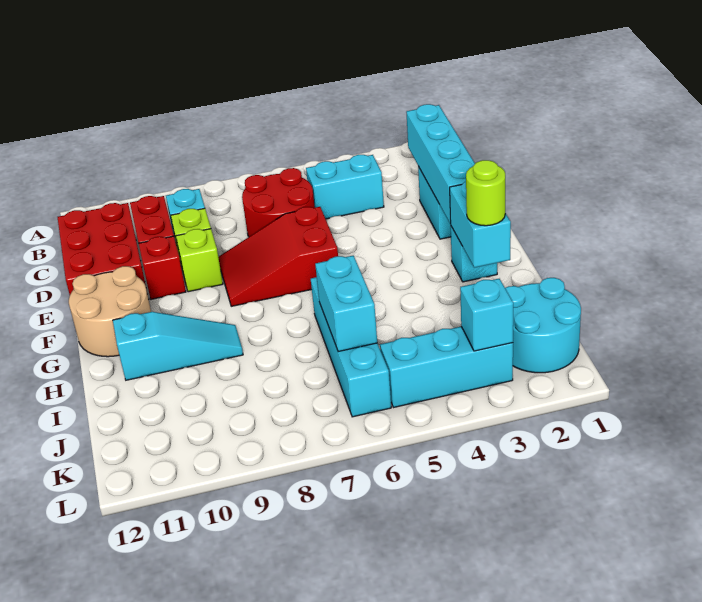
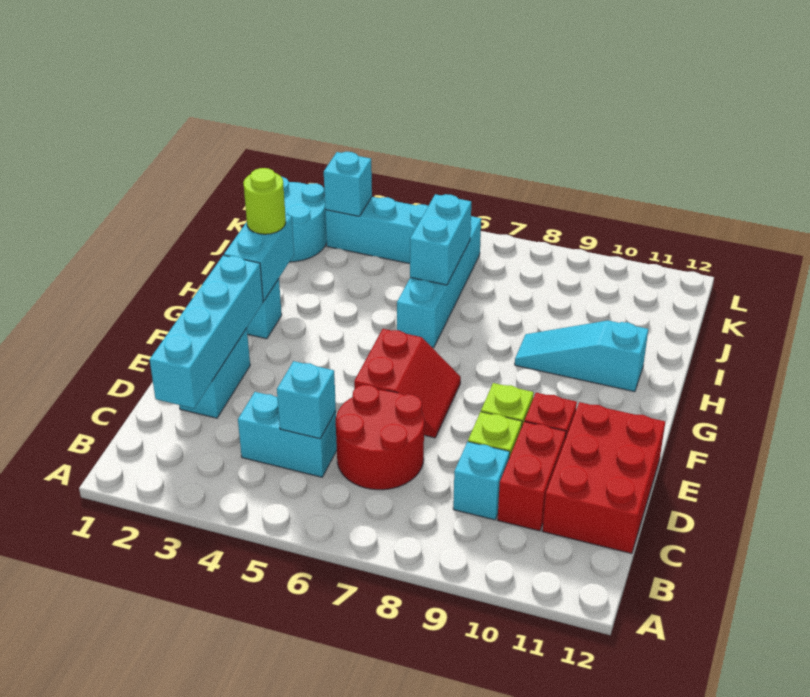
none -> cyan brick C5 level 2
red slope E6:F8 level 1 top 6 -> red slope E6:F7 level 1 top 6
tan round brick F11:G12 level 1 -> none

